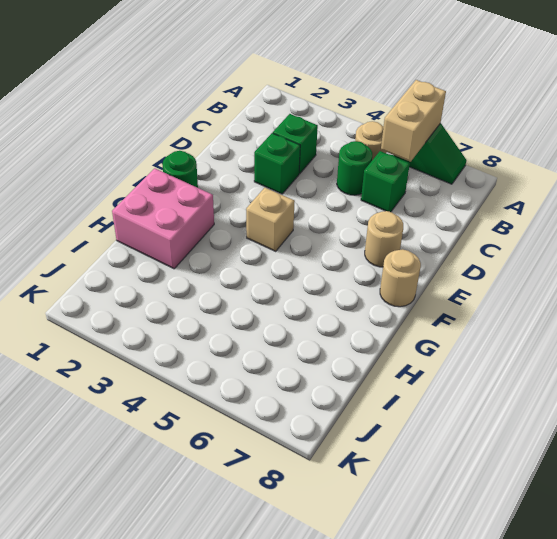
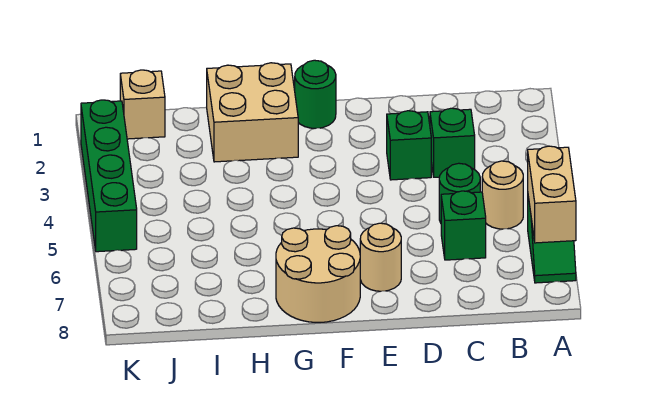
tan brick A6:B6 level 2 -> tan brick A6:A7 level 2
tan brick F4 level 1 -> tan brick J1 level 1
tan round brick F8 level 1 -> tan round brick F7:G8 level 1
pink brick G1:H2 level 1 -> tan brick G1:H2 level 1
none -> green brick K2:K5 level 1

